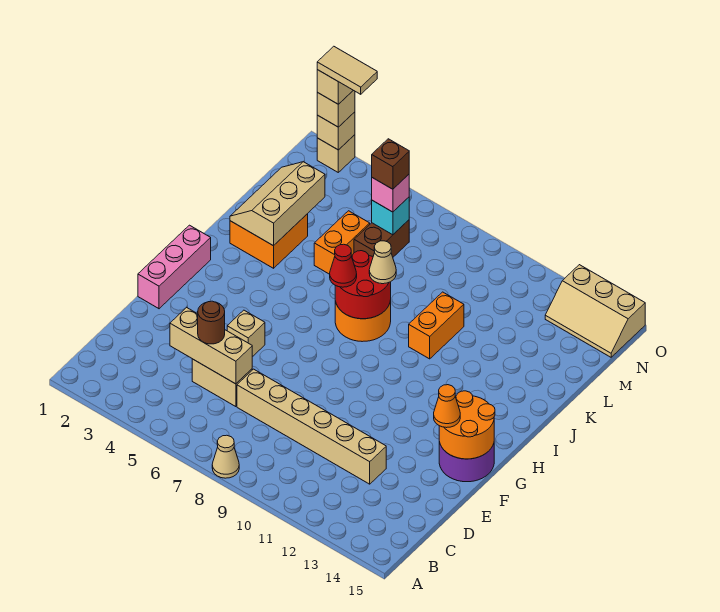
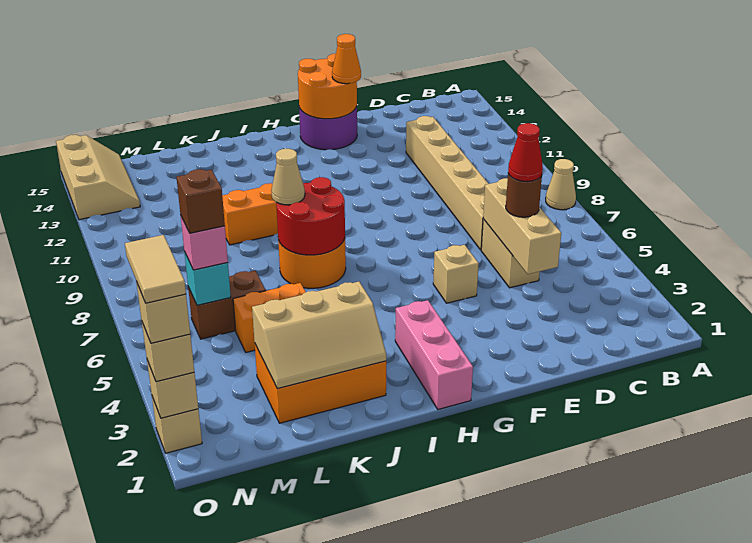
pink brick F1:H1 level 1 -> pink brick H1:H3 level 1
red cone I7 level 3 -> red cone D5 level 4
orange brick J2:K3 level 1 -> orange brick J2:L3 level 1

